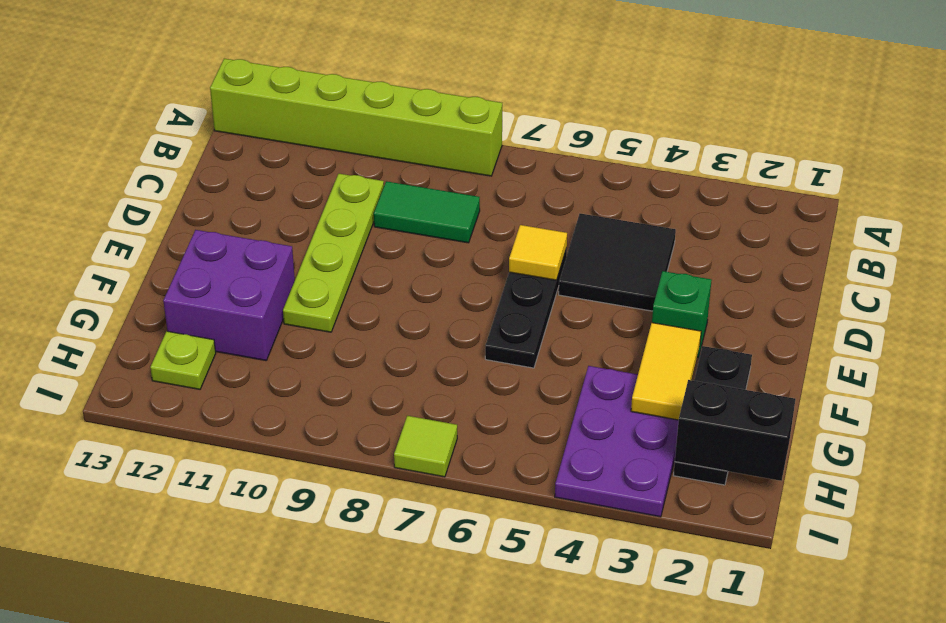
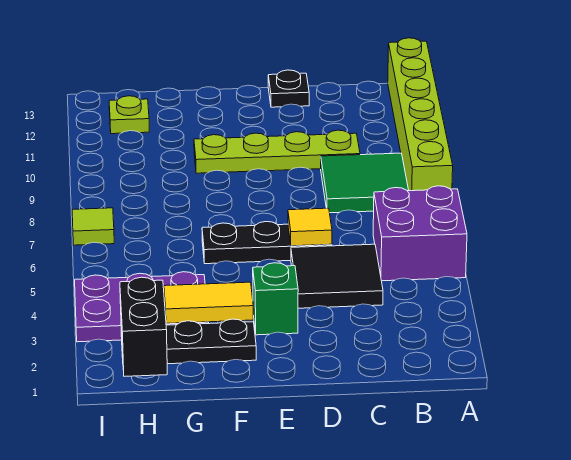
green tile C8:C9 level 1 -> green tile B8:C9 level 1
none -> black plate D13 level 1
purple brick F11:G12 level 1 -> purple brick A5:B6 level 1

